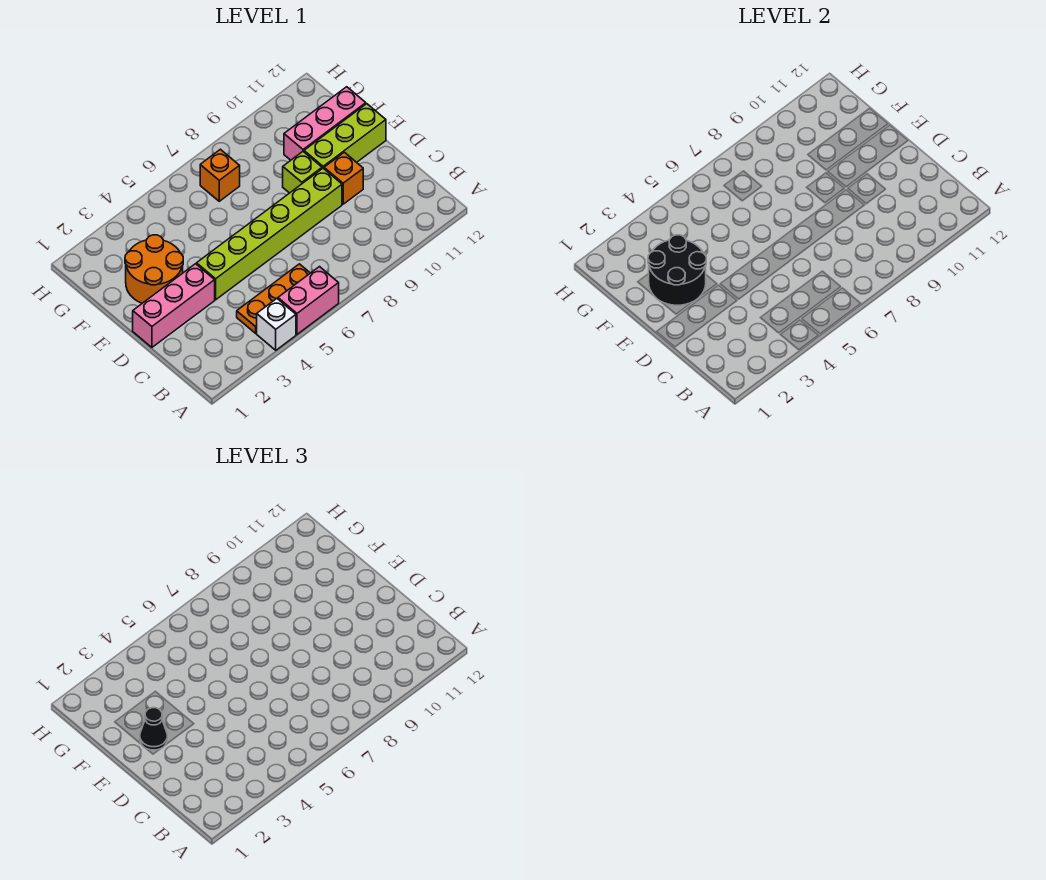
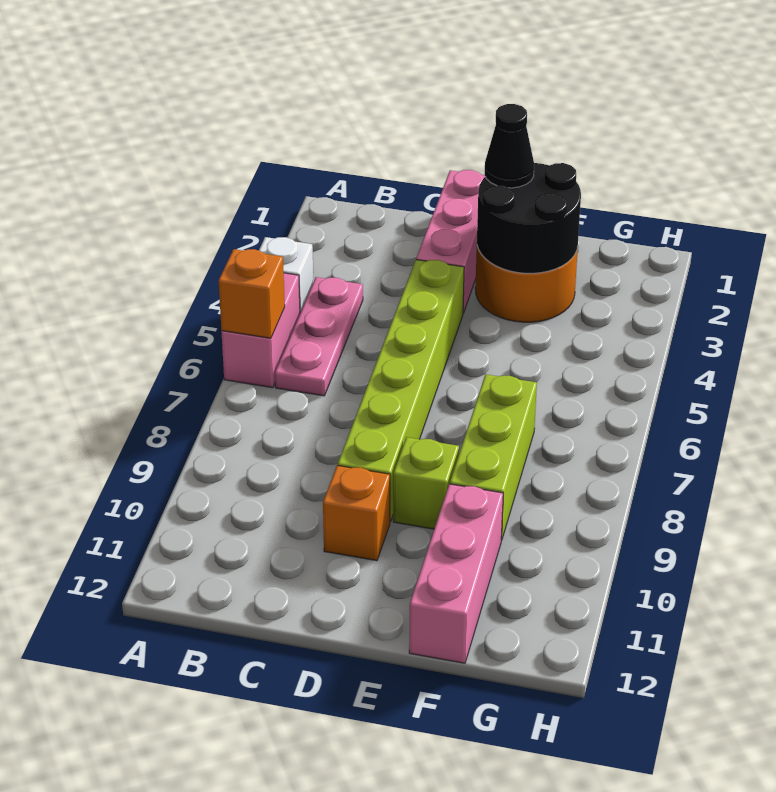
orange plate B4:B6 level 1 -> pink plate B4:B6 level 1
lime brick E10:E12 level 1 -> lime brick F7:F9 level 1
orange brick G7 level 1 -> orange brick A6 level 2

